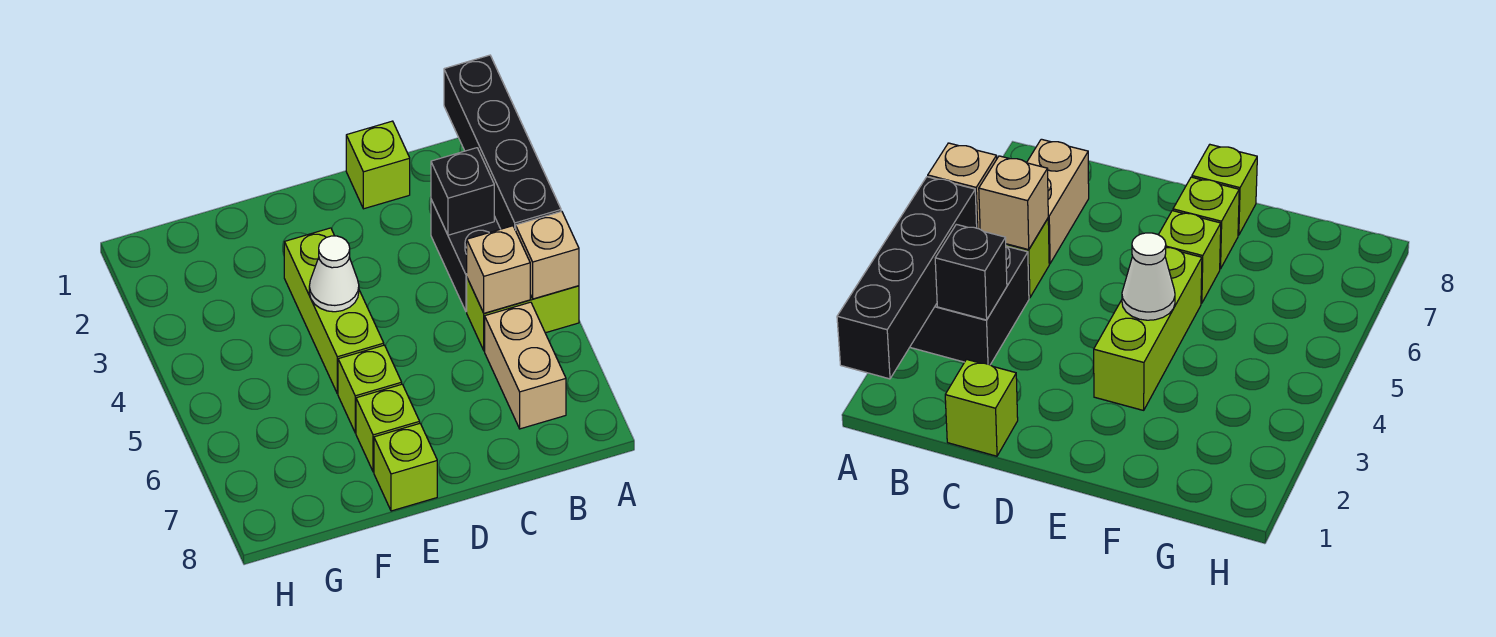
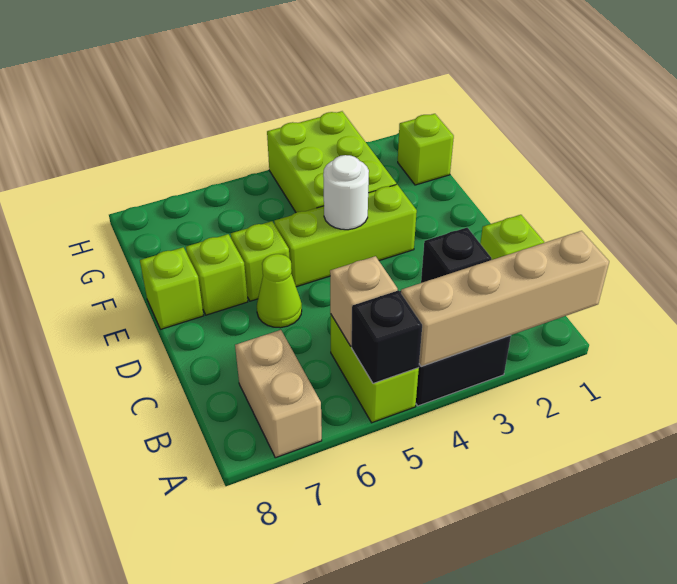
black brick A1:A4 level 2 -> tan brick A1:A4 level 2
tan brick A5 level 2 -> black brick A5 level 2
tan brick B6:B7 level 1 -> tan brick A7:B7 level 1
none -> lime cone D6 level 1
white cone E4 level 2 -> white round brick E4 level 2
none -> lime brick F3:H4 level 1
none -> lime brick G1 level 1

